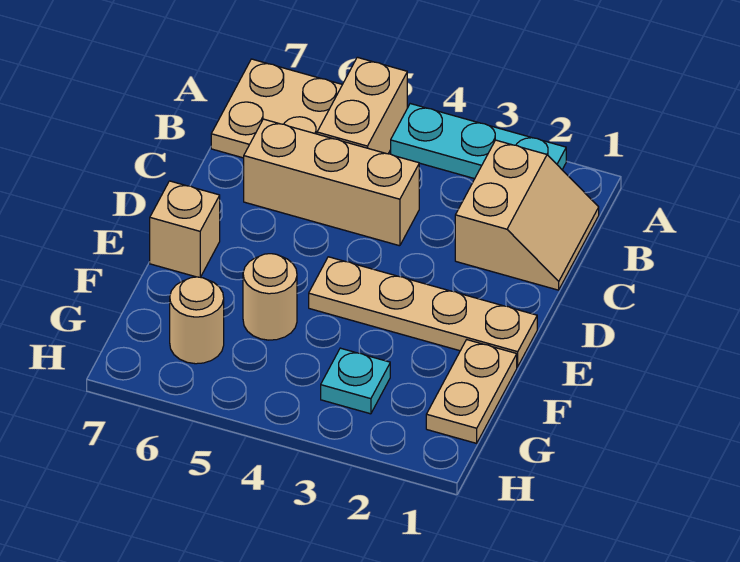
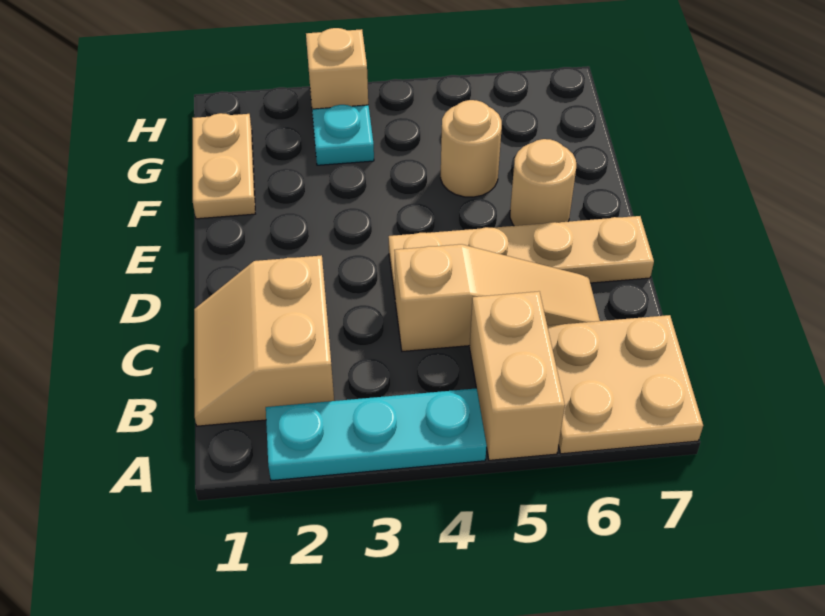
tan brick C4:C6 level 1 -> tan slope C4:C6 level 1 top 4
tan plate E1:E4 level 1 -> tan plate D4:D7 level 1
tan brick E7 level 1 -> tan brick H3 level 1
tan round brick G6 level 1 -> tan round brick E6 level 1

